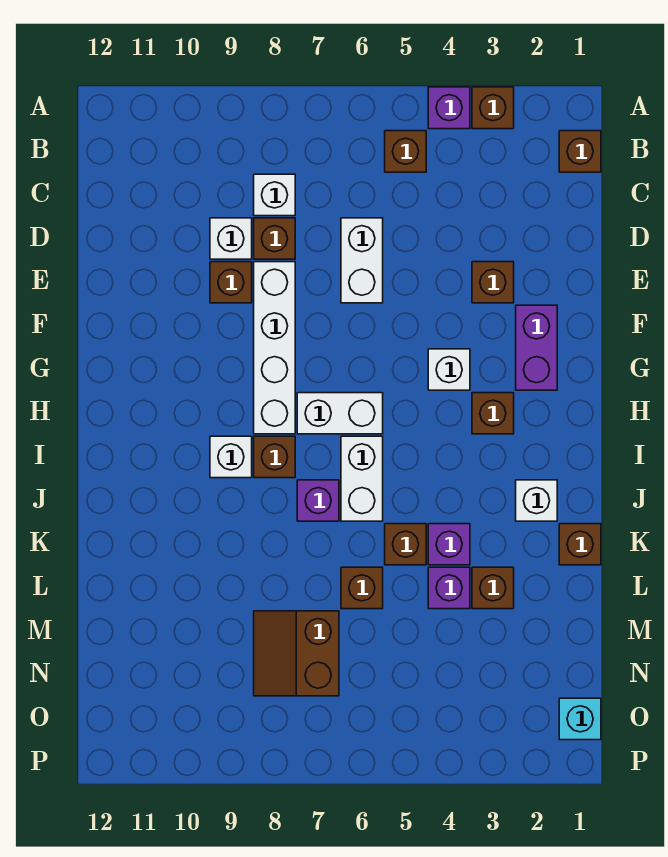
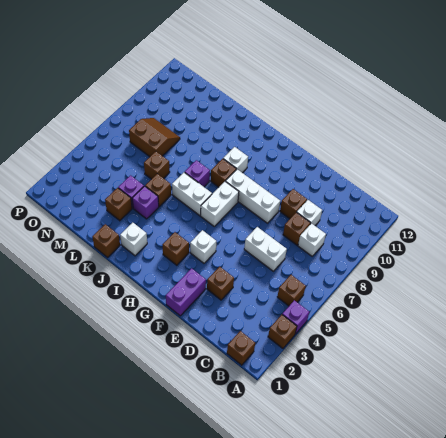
white brick E8:H8 level 1 -> white brick F8:H8 level 1
purple brick F2:G2 level 1 -> purple brick F1:F2 level 1
cyan brick O1 level 1 -> none

